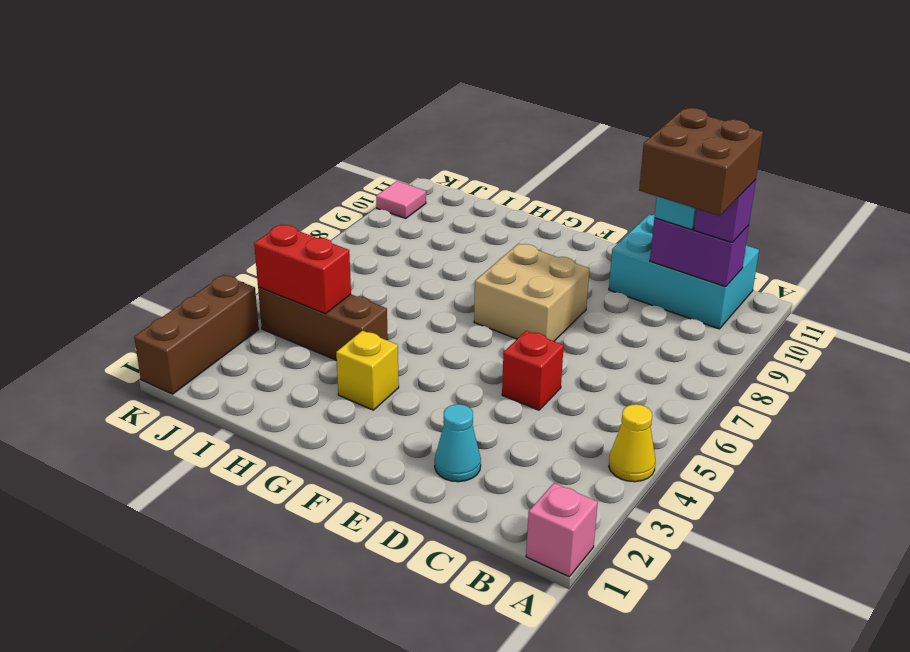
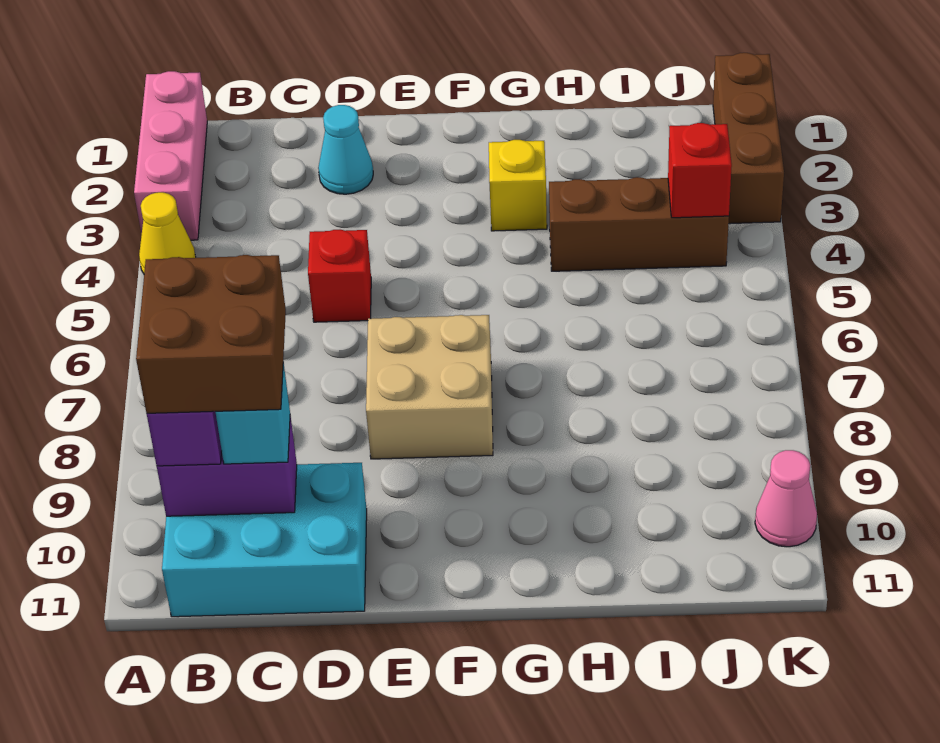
pink brick A1 level 1 -> pink brick A1:A3 level 1
red brick I4:J4 level 2 -> red brick J4 level 2
pink tile K10 level 1 -> pink cone K10 level 1

